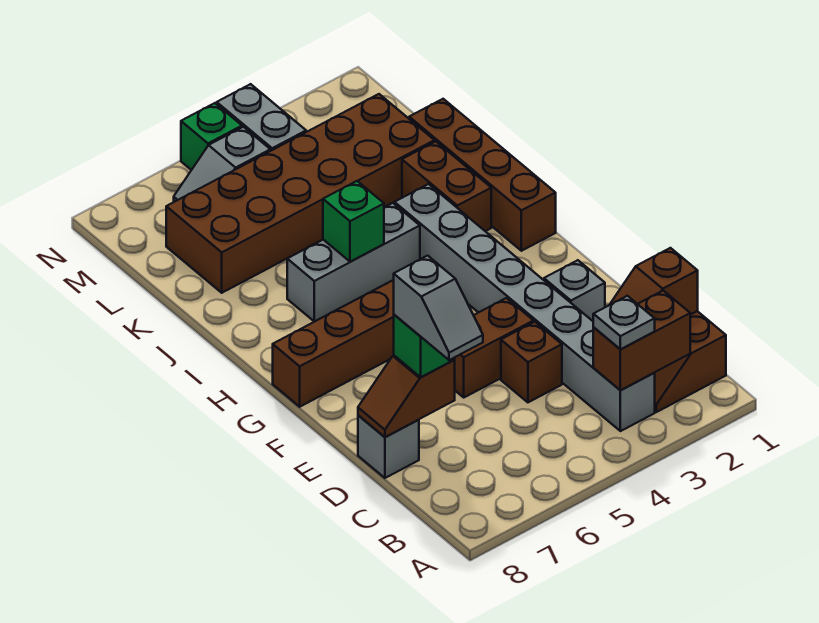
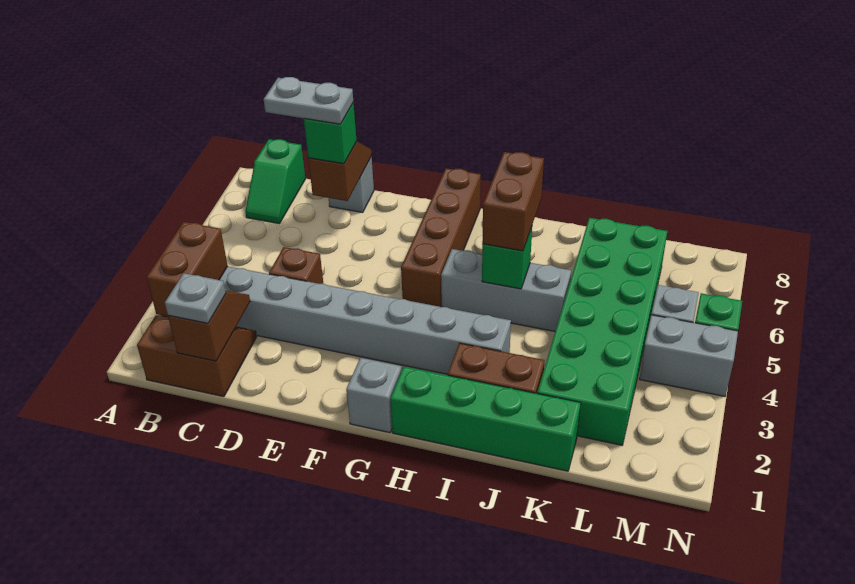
grey plate B3 level 3 -> grey plate C1 level 3
none -> green slope B7:B8 level 1 top 8
grey slope C7:D7 level 4 top D -> grey plate C7:D7 level 4
grey brick E2 level 1 -> grey brick G1 level 1
brown brick E4:E5 level 1 -> brown brick I5:I6 level 3
brown brick H1:K1 level 1 -> green brick H1:K1 level 1
grey brick I4:I6 level 1 -> grey brick H5:J5 level 1
brown brick K2:L7 level 1 -> green brick K2:L7 level 1

